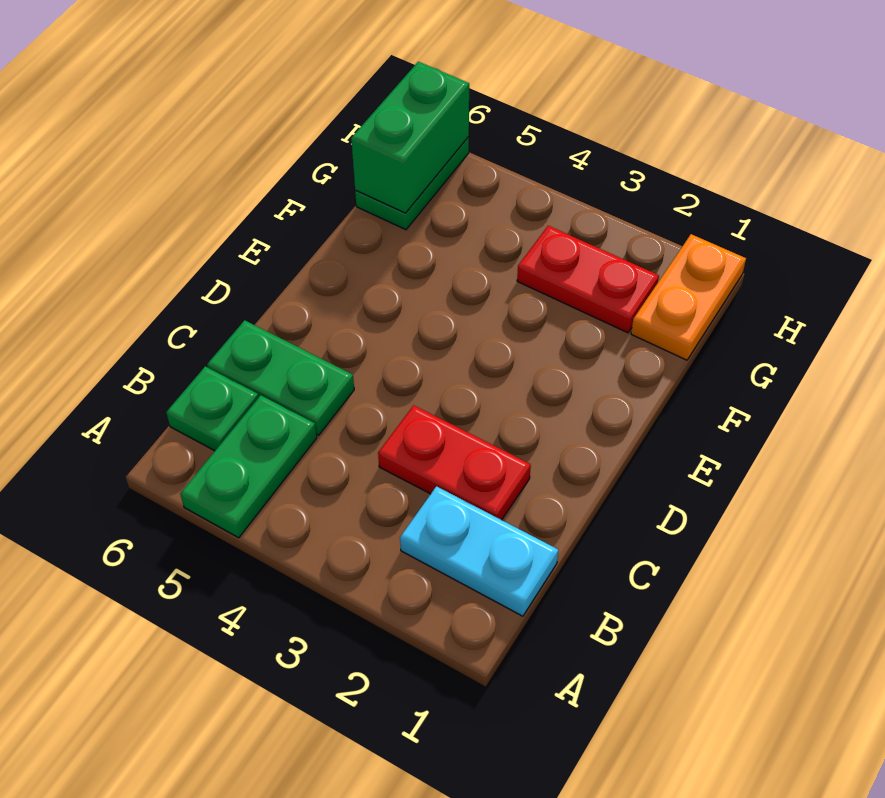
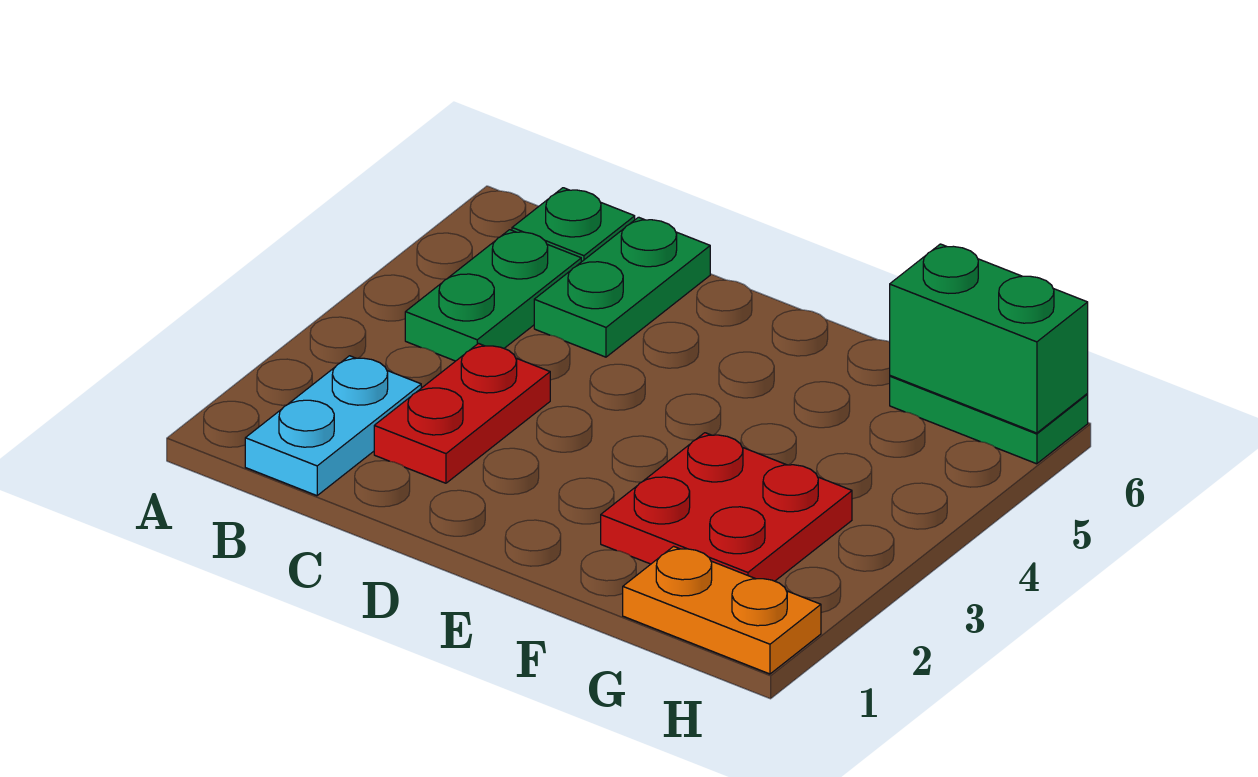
green plate A5:B5 level 1 -> green plate B4:B5 level 1
red plate G2:G3 level 1 -> red plate F2:G3 level 1

